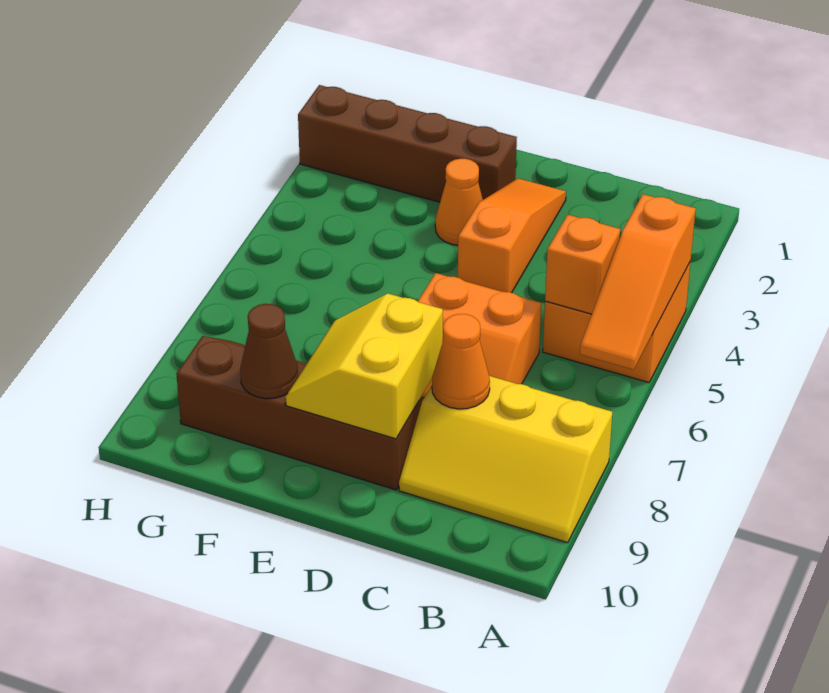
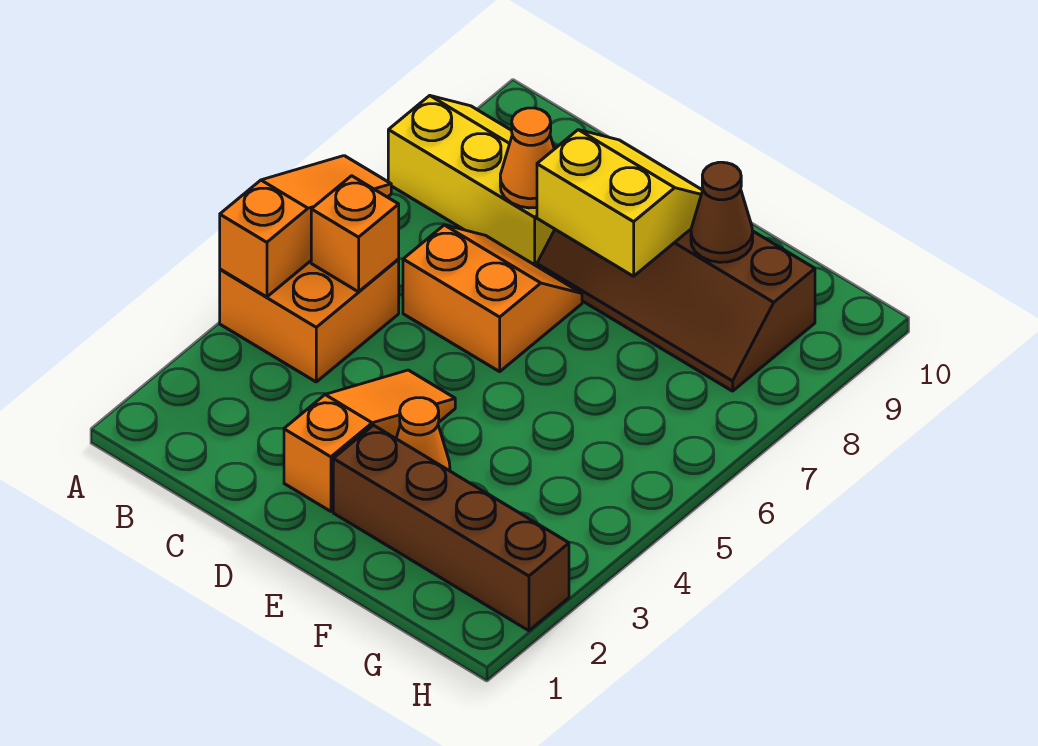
orange slope D2:D4 level 1 top 4 -> orange slope D2:D4 level 1 top 2
yellow slope D8:E9 level 2 top D -> yellow slope D8:E9 level 2 top 8

